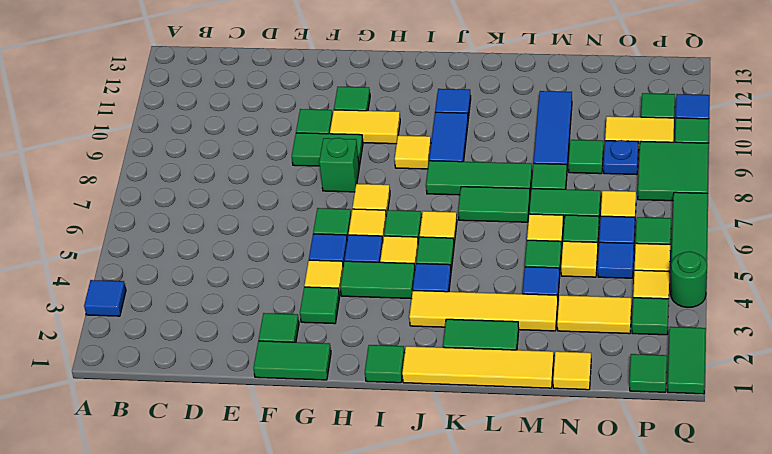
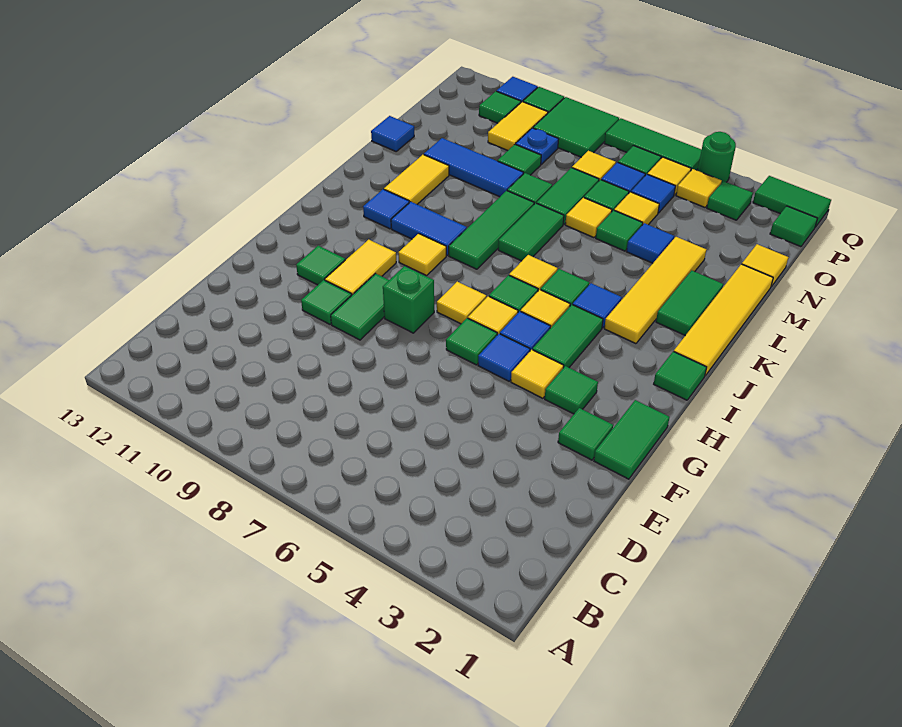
blue tile A3 level 1 -> blue tile M13 level 1
yellow tile N3:O3 level 1 -> yellow tile K11:L11 level 1

